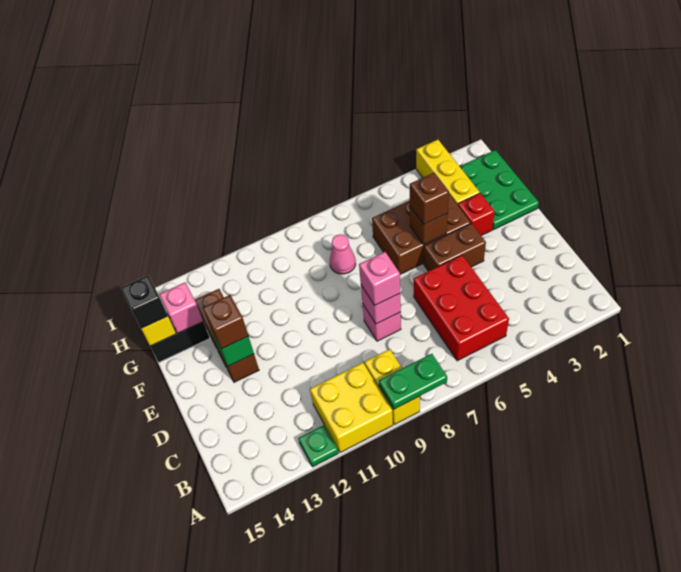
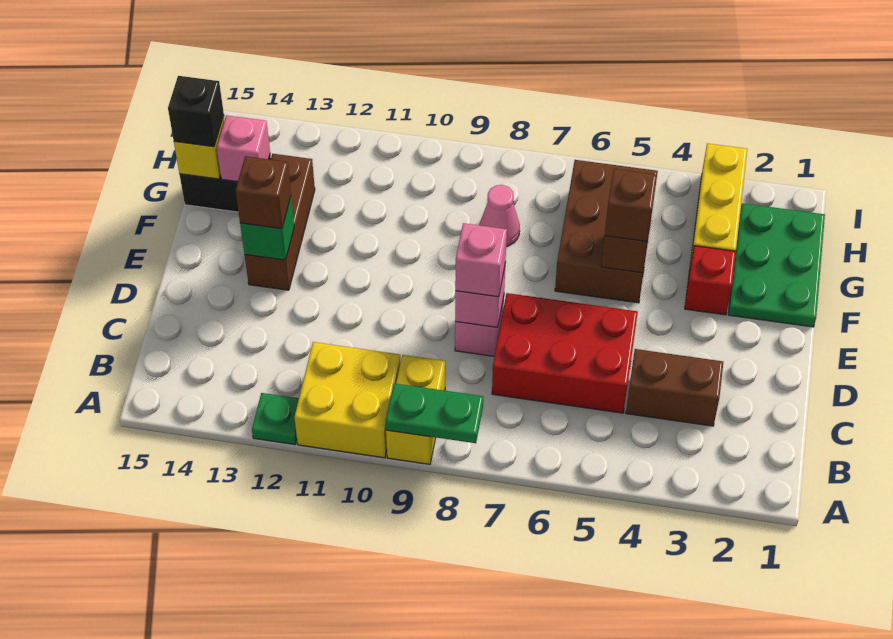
red brick B5:D6 level 1 -> red brick C5:D7 level 1
brown brick E4:E5 level 1 -> brown brick C3:C4 level 1
brown brick F4:G6 level 1 -> brown brick F5:H6 level 1

